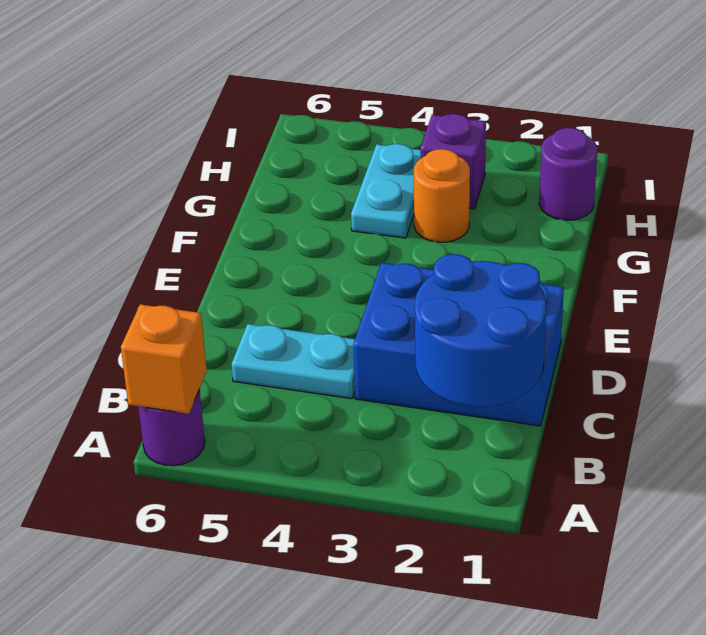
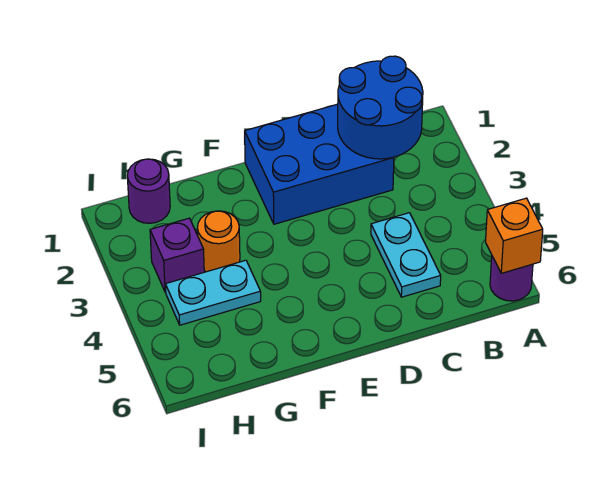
blue brick C1:D3 level 1 -> blue brick C1:E2 level 1

